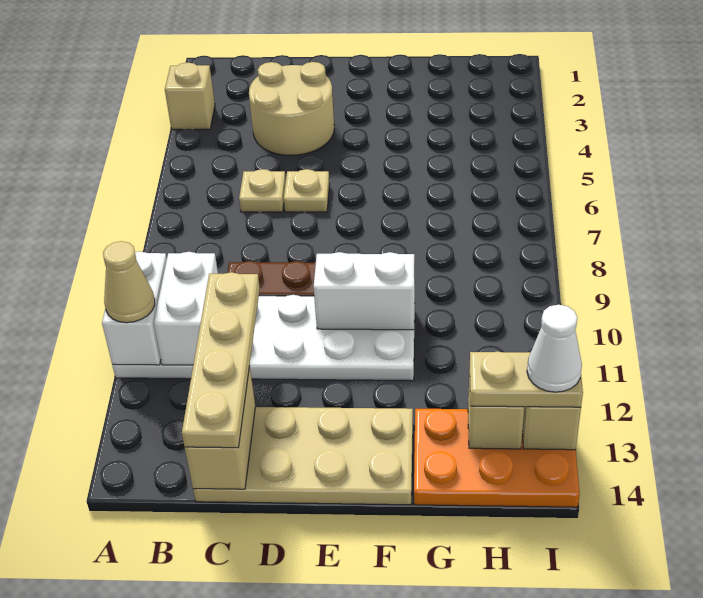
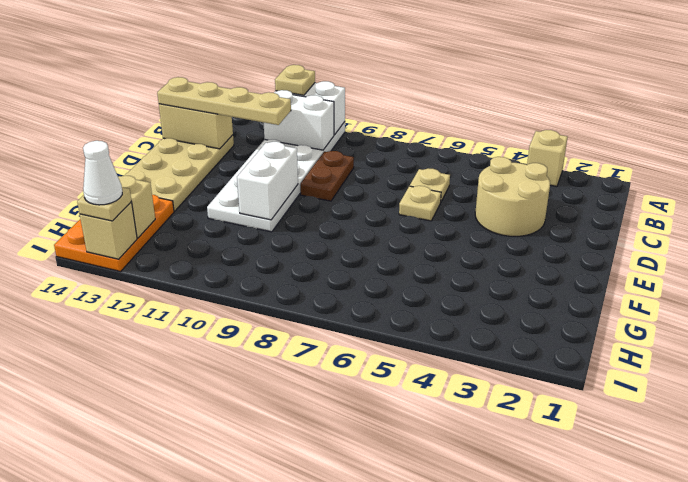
tan cone A11 level 3 -> tan plate A11 level 3
tan plate H13:I13 level 3 -> tan plate I13 level 3

